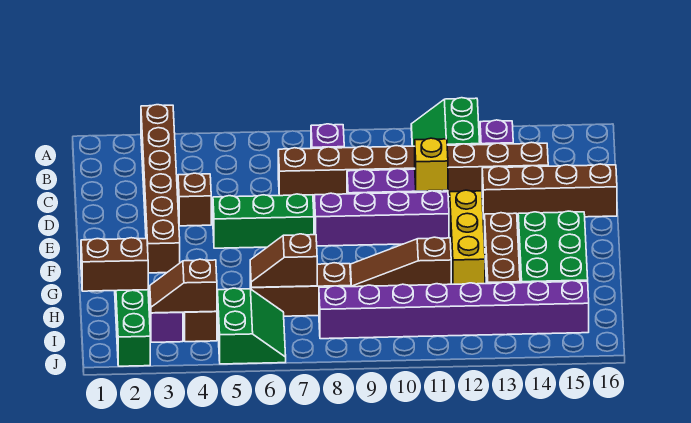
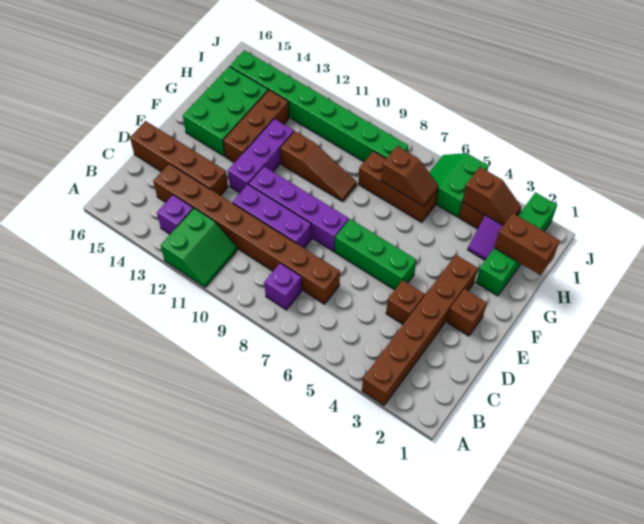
yellow brick D11 level 2 -> none
none -> brown brick E2 level 1
yellow brick E12:G12 level 1 -> purple brick E12:G12 level 1
purple brick I8:I15 level 1 -> green brick I8:I15 level 1

